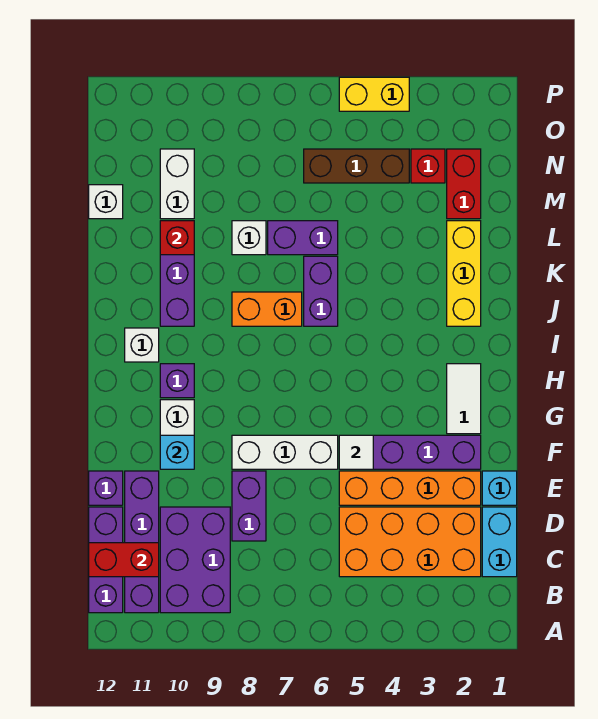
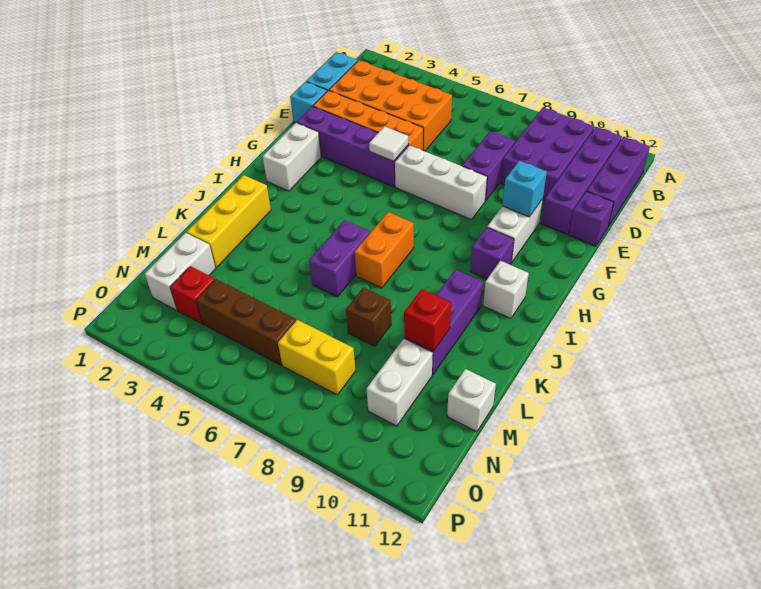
red brick C11:C12 level 2 -> none
white tile G2:H2 level 1 -> white brick G2:H2 level 1
orange brick J7:J8 level 1 -> orange brick I7:J7 level 1
purple brick L6:L7 level 1 -> none
white brick L8 level 1 -> brown brick L8 level 1
red brick M2:N2 level 1 -> white brick M2:N2 level 1
yellow brick P4:P5 level 1 -> yellow brick N7:N8 level 1

